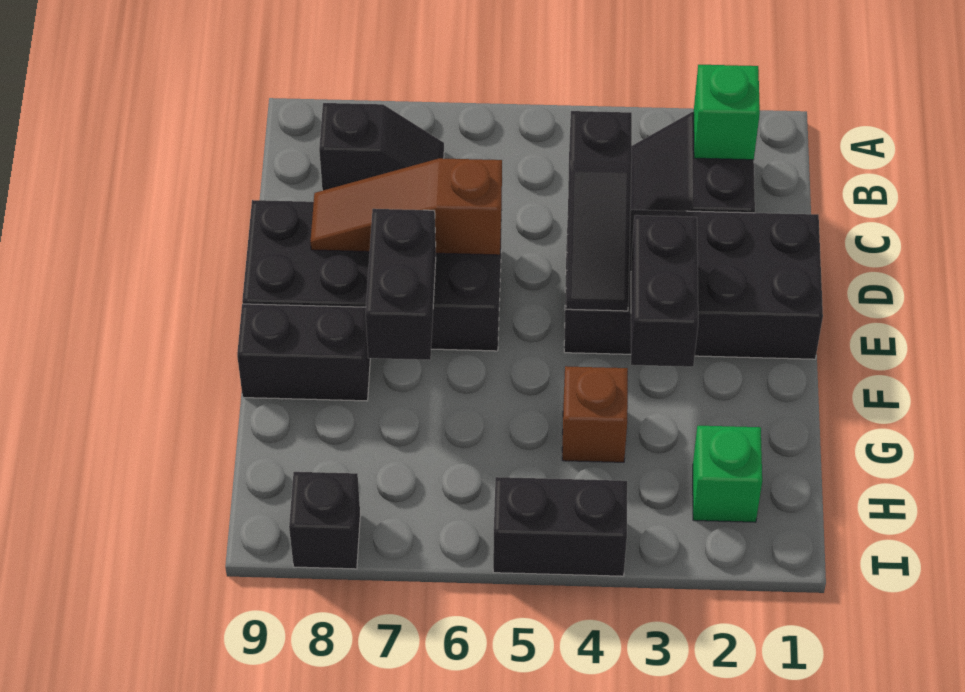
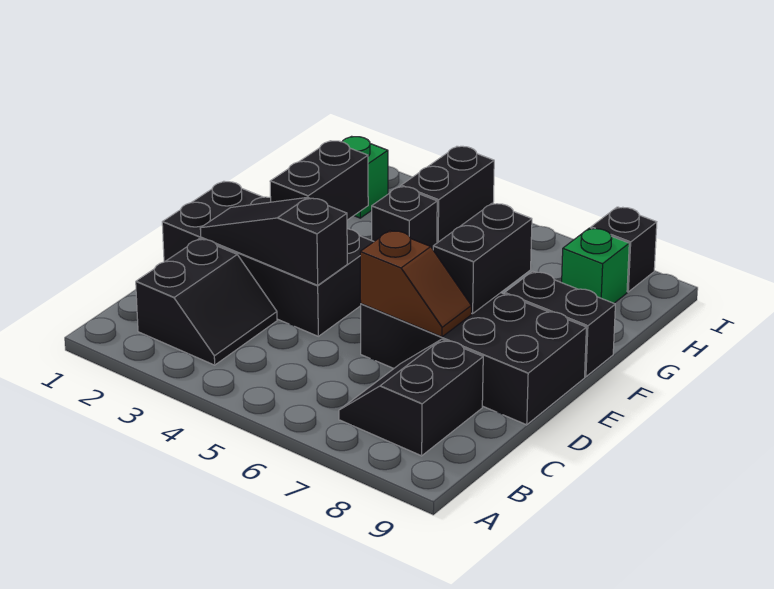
green brick B2 level 2 -> green brick H8 level 1
black slope B7:B8 level 1 top 8 -> black slope B7:C8 level 1 top 8
black slope C4:E4 level 2 top C -> black slope D2:D4 level 2 top 4
brown slope D6:D8 level 2 top 6 -> brown slope D6:D7 level 2 top 6
brown brick G4 level 1 -> black brick G4 level 1
black brick I4:I5 level 1 -> black brick H4:I4 level 1

